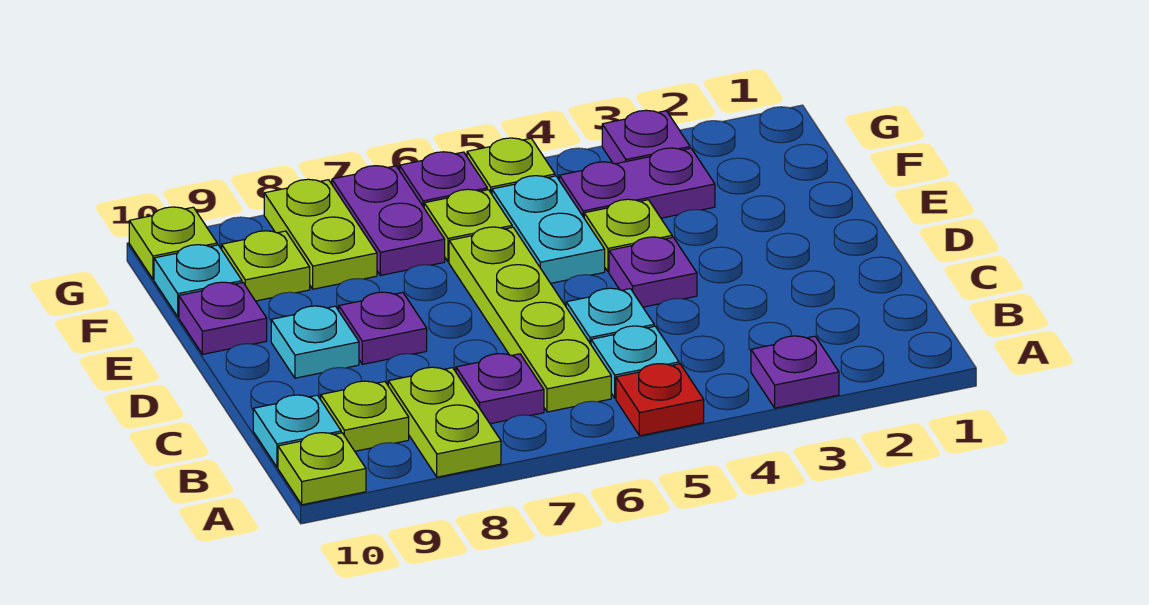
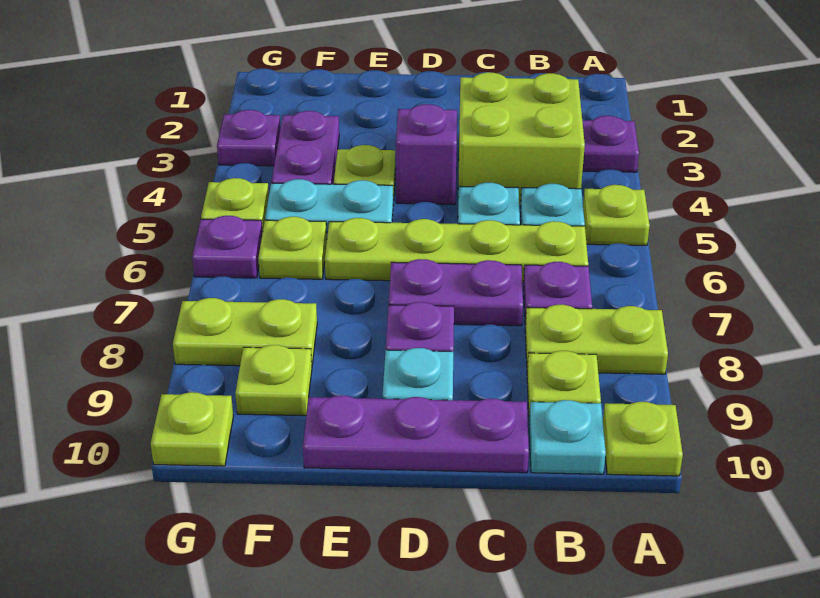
red plate A5 level 1 -> lime plate A5 level 1
none -> lime brick B3:C4 level 1
purple plate D4 level 1 -> purple brick D4 level 1
purple plate E10 level 1 -> purple plate C10:E10 level 1
purple plate F7:G7 level 1 -> purple plate C7:D7 level 1
cyan plate F10 level 1 -> none

